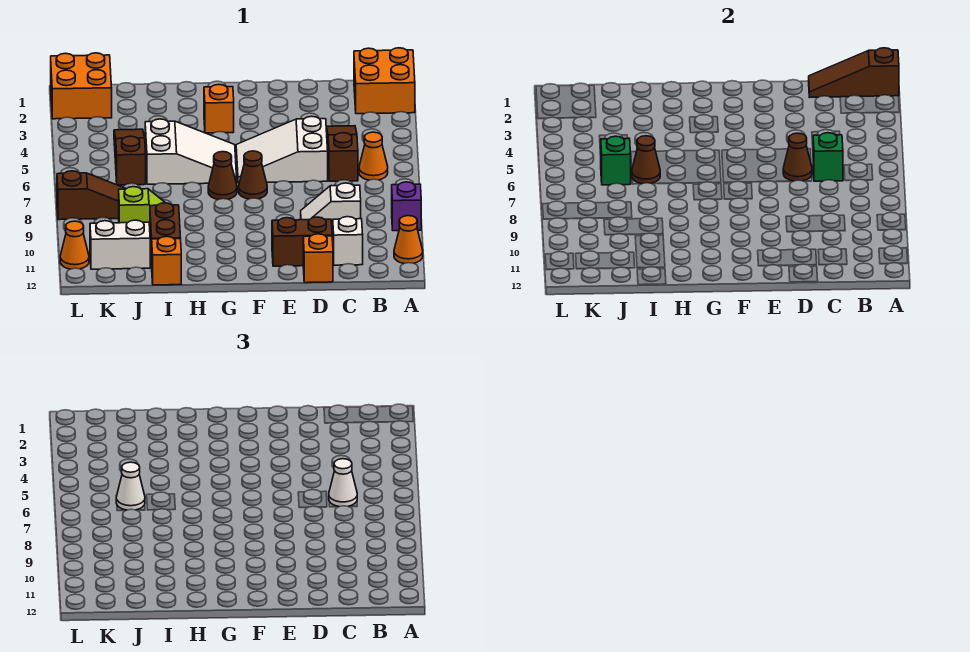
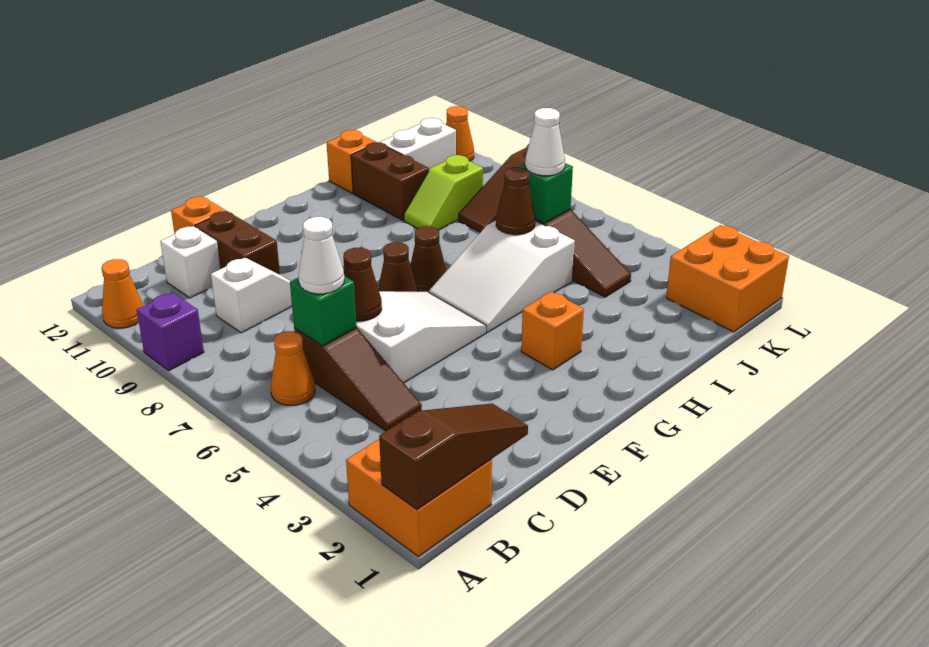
brown brick D11:E11 level 1 -> brown brick D10:D11 level 1

